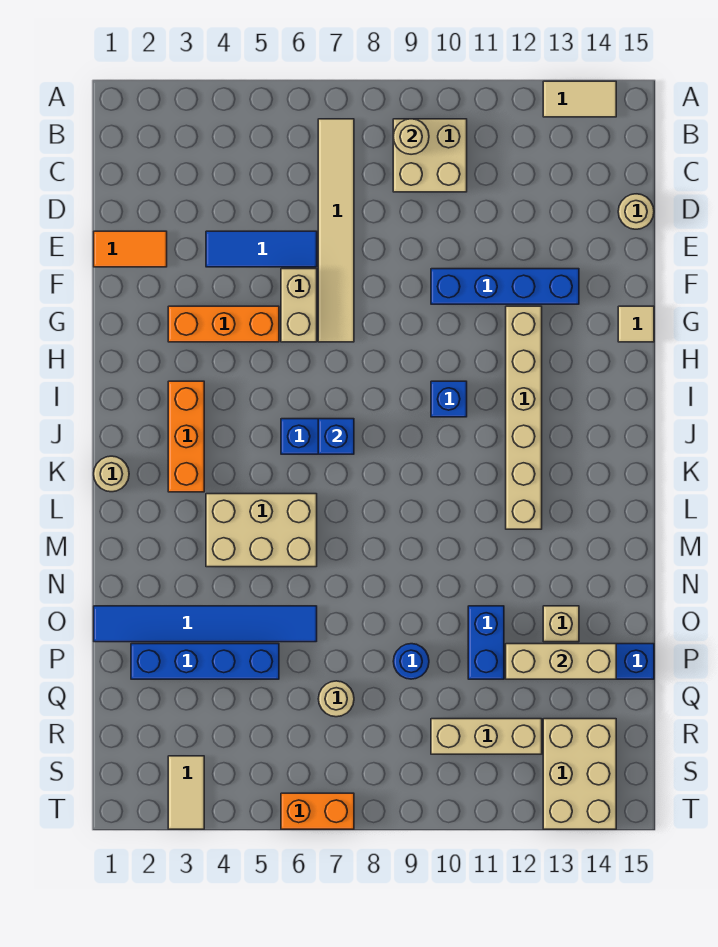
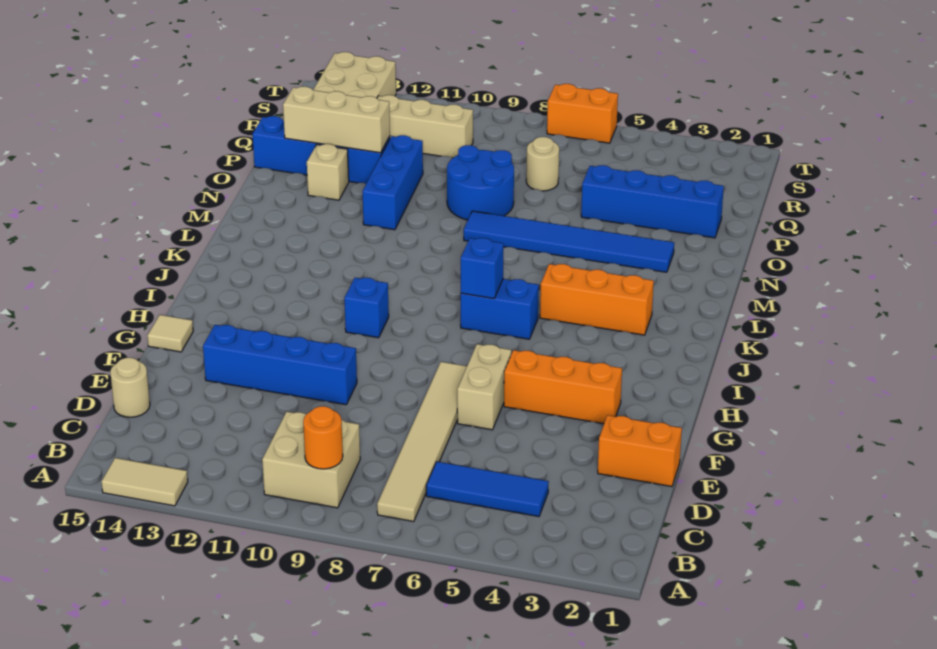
tan round brick B9 level 2 -> orange round brick B9 level 2
orange tile E1:E2 level 1 -> orange brick E1:E2 level 1
blue tile E4:E6 level 1 -> blue tile C4:C6 level 1
tan brick G12:L12 level 1 -> none
orange brick I3:K3 level 1 -> orange brick K3:K5 level 1
tan round brick K1 level 1 -> none
tan brick L4:M6 level 1 -> none
blue tile O1:O6 level 1 -> blue tile N3:N8 level 1
blue brick O11:P11 level 1 -> blue brick N11:P11 level 1
blue round brick P9 level 1 -> blue round brick O8:P9 level 1
tan tile S3:T3 level 1 -> none

